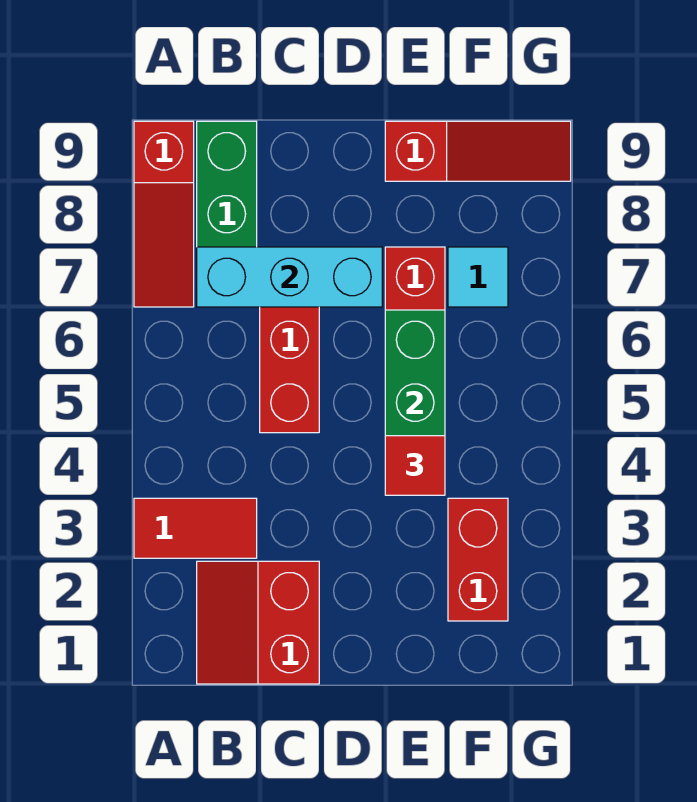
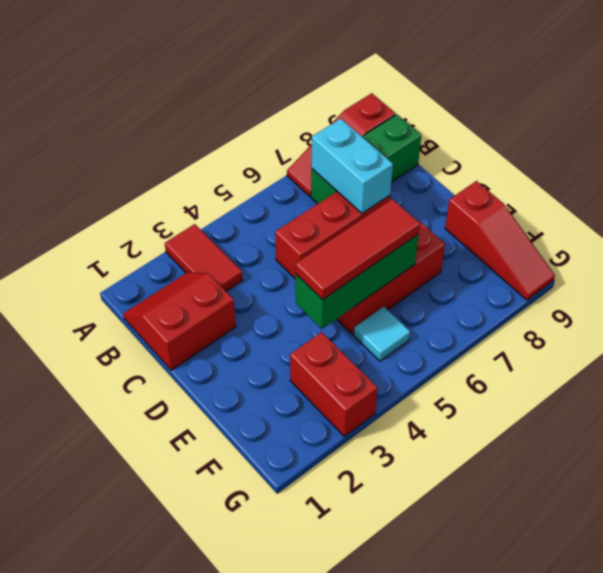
cyan brick B7:D7 level 2 -> cyan brick B7:C7 level 2
red tile E4 level 3 -> red tile E4:E6 level 3
red brick F2:F3 level 1 -> red brick F3:G3 level 1
cyan tile F7 level 1 -> cyan tile F5 level 1

